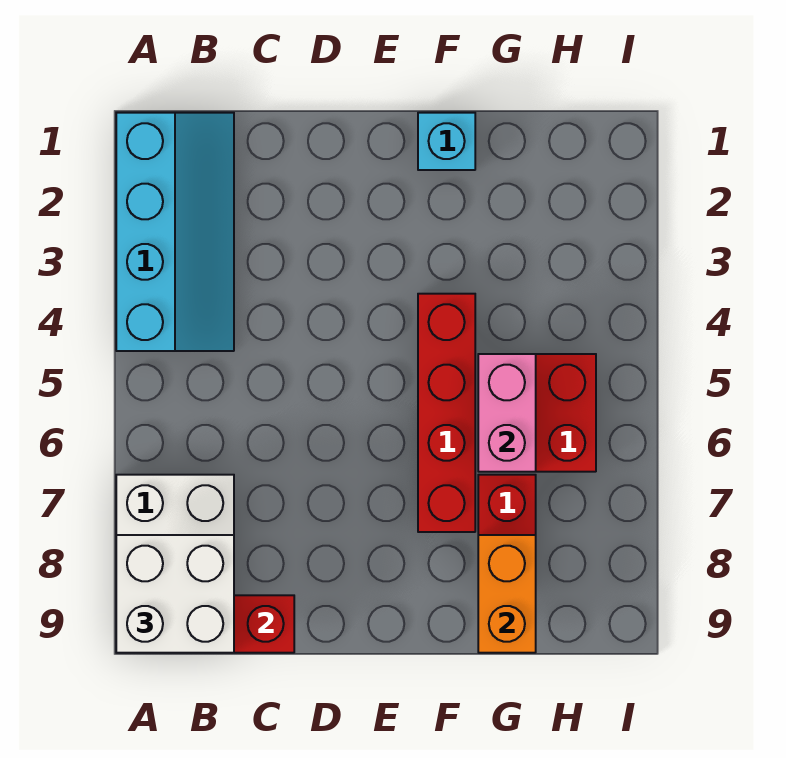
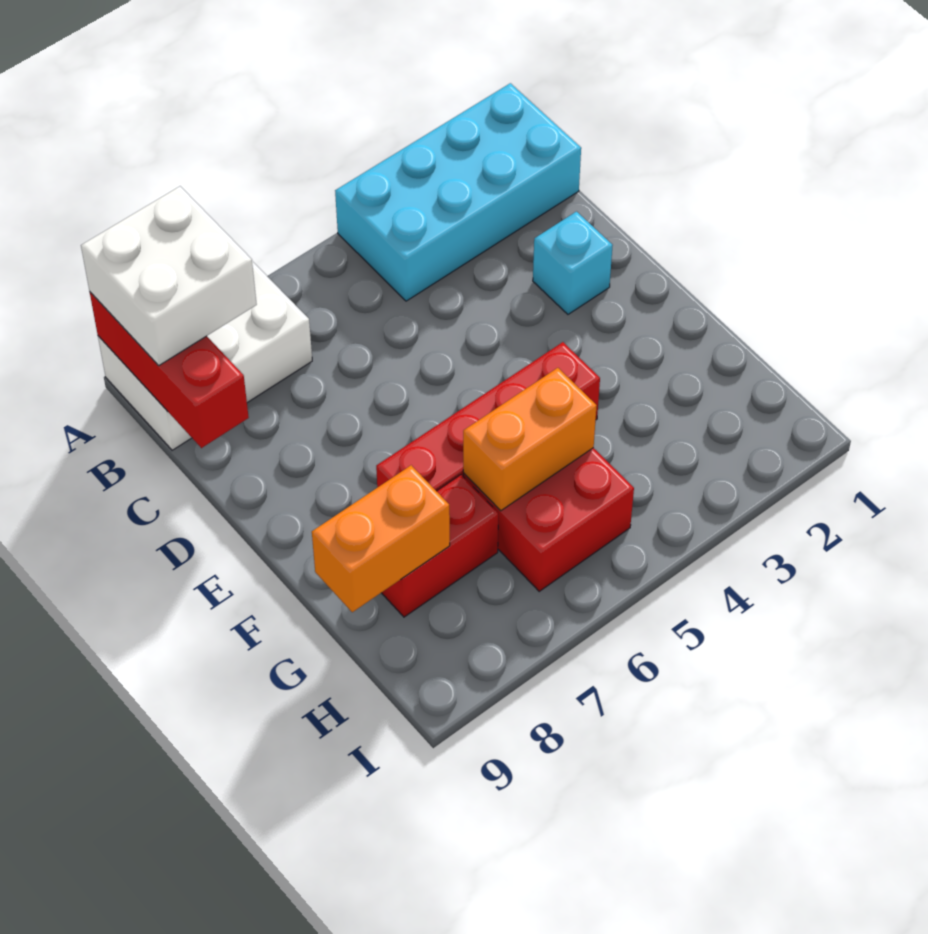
cyan slope A1:B4 level 1 top A -> cyan brick A1:B4 level 1
cyan brick F1 level 1 -> cyan brick D2 level 1
pink brick G5:G6 level 2 -> orange brick G5:G6 level 2

